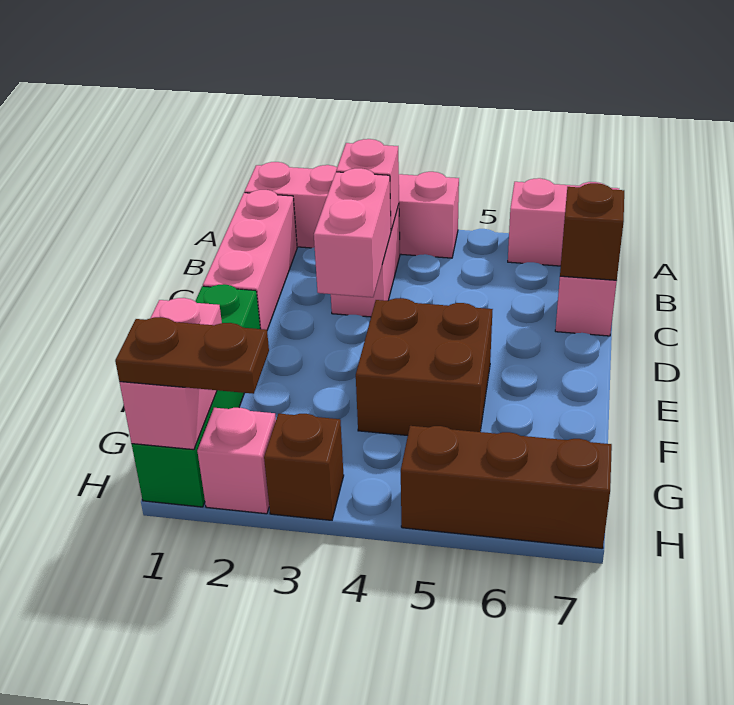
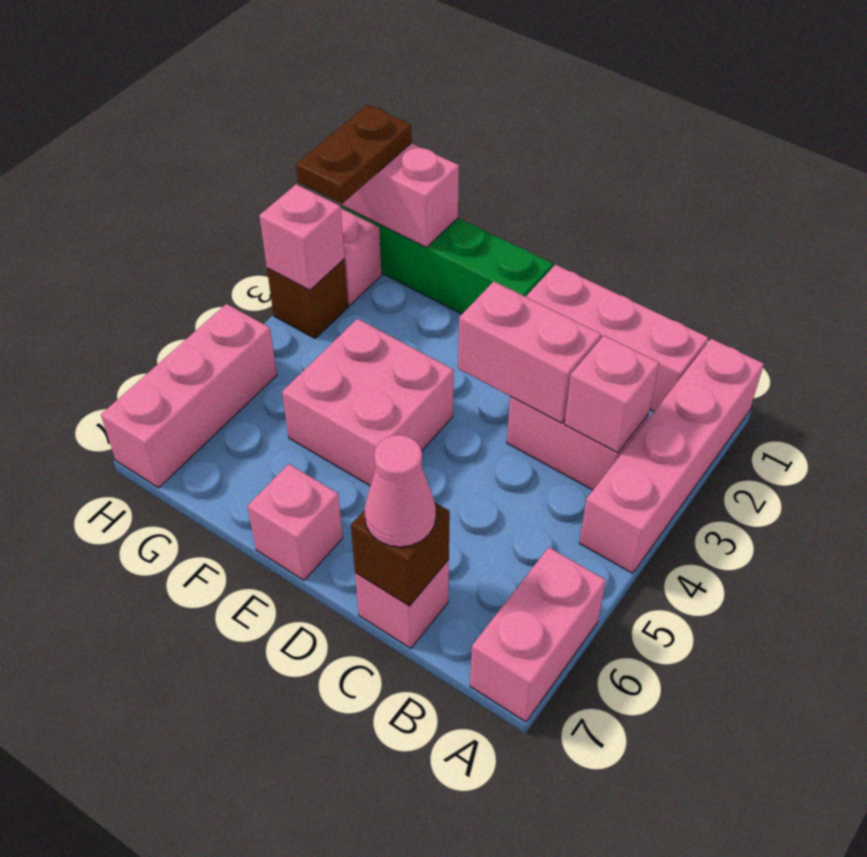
none -> pink cone C7 level 3
brown brick E4:F5 level 1 -> pink brick E4:F5 level 1
none -> pink brick E7 level 1
none -> pink brick H3 level 2
brown brick H5:H7 level 1 -> pink brick H5:H7 level 1

